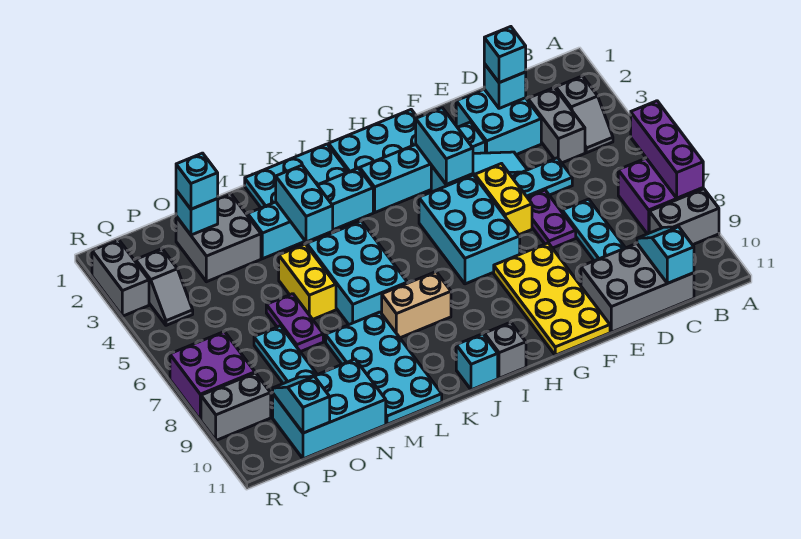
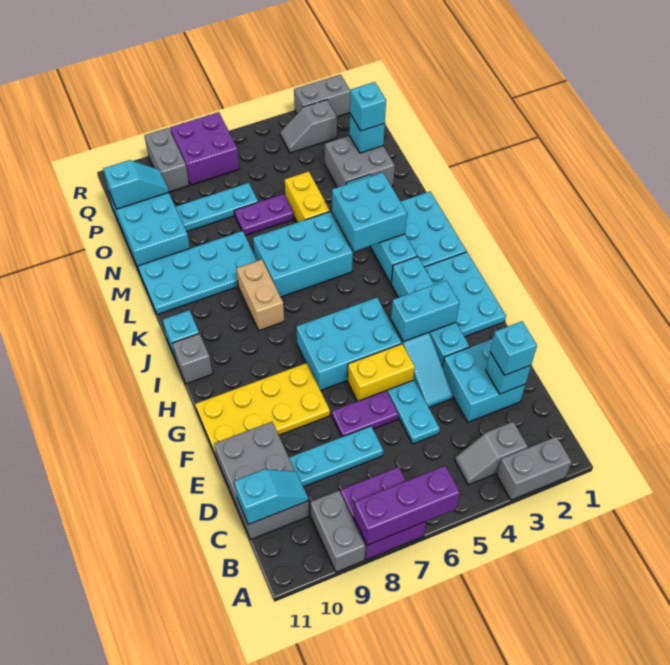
grey brick C3:C4 level 1 -> grey brick A2:A3 level 1
cyan brick L3:L4 level 2 -> cyan brick K3:L4 level 2
yellow brick M5:M6 level 1 -> yellow brick M5:N5 level 1

